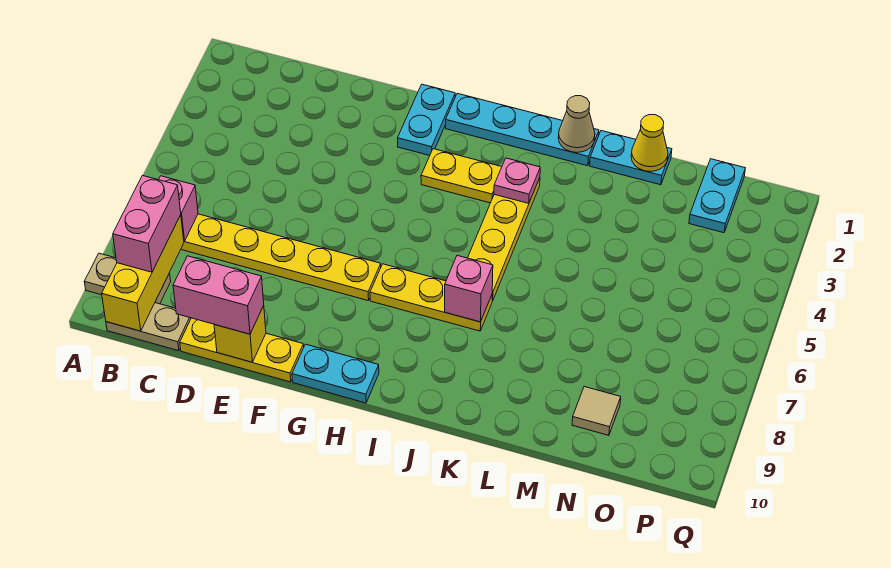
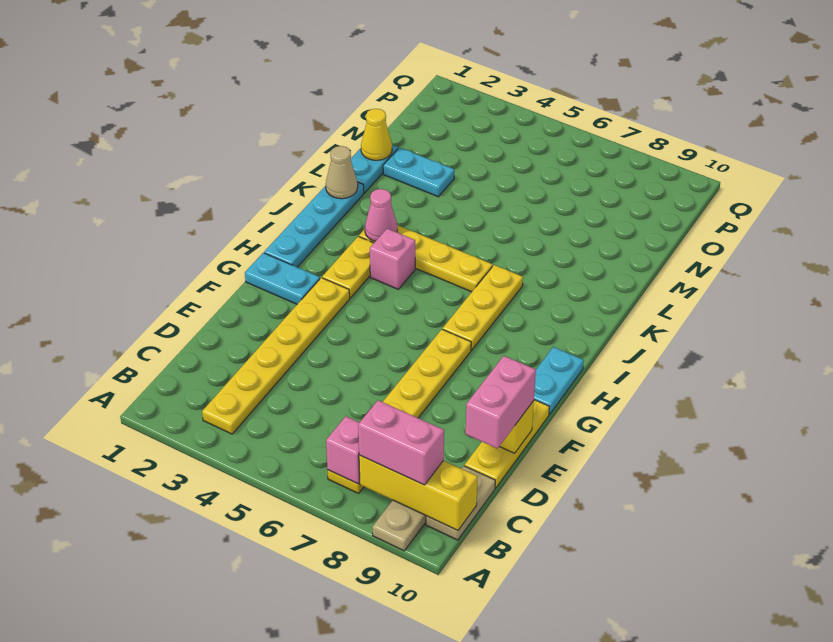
none -> yellow plate B3:G3 level 1
pink plate J3 level 2 -> pink cone J3 level 2
pink brick J7 level 2 -> pink brick I4 level 1
tan tile N9 level 1 -> none
cyan plate O1:O2 level 1 -> cyan plate M2:M3 level 1

